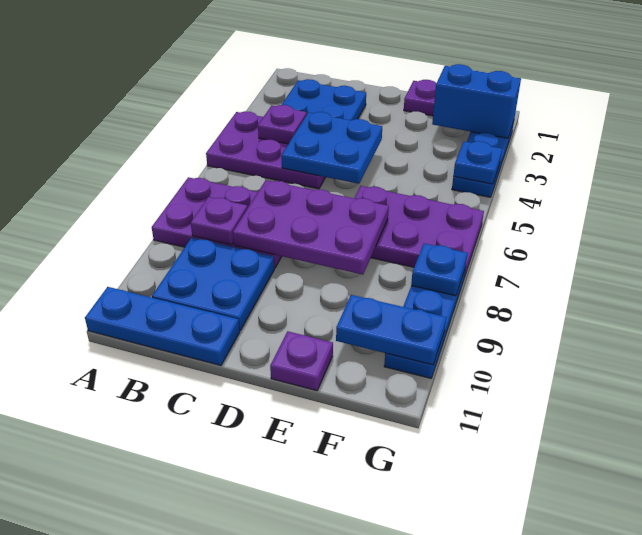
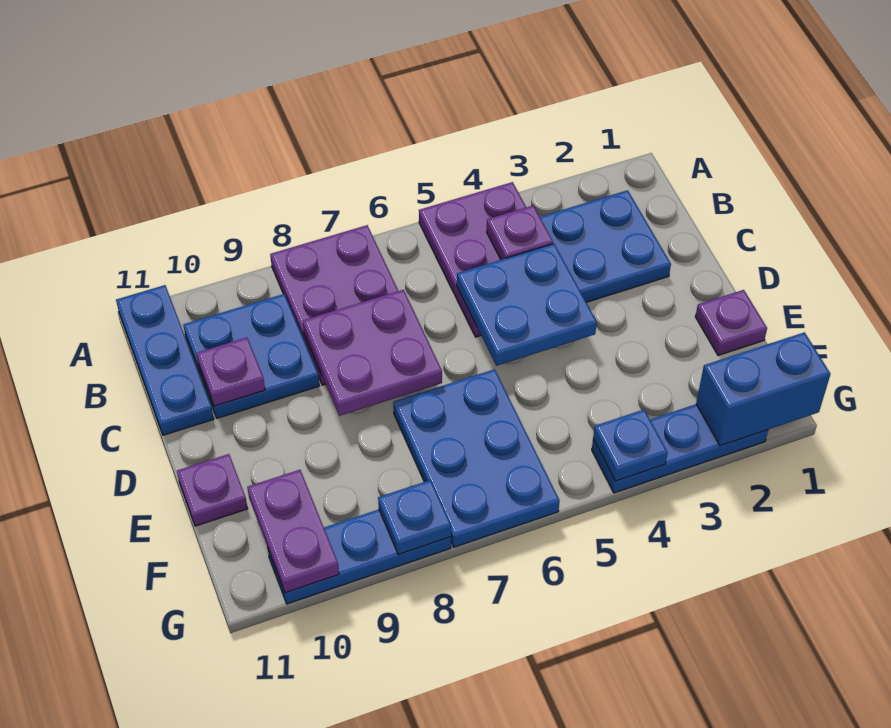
purple plate B8 level 2 -> purple plate C10 level 2
purple plate C7:E8 level 2 -> purple plate C7:D8 level 2
purple plate E6:G7 level 1 -> blue plate E6:G7 level 1
blue brick F2:G2 level 2 -> blue brick G1:G2 level 2
blue plate F10:G10 level 2 -> purple plate F10:G10 level 2

